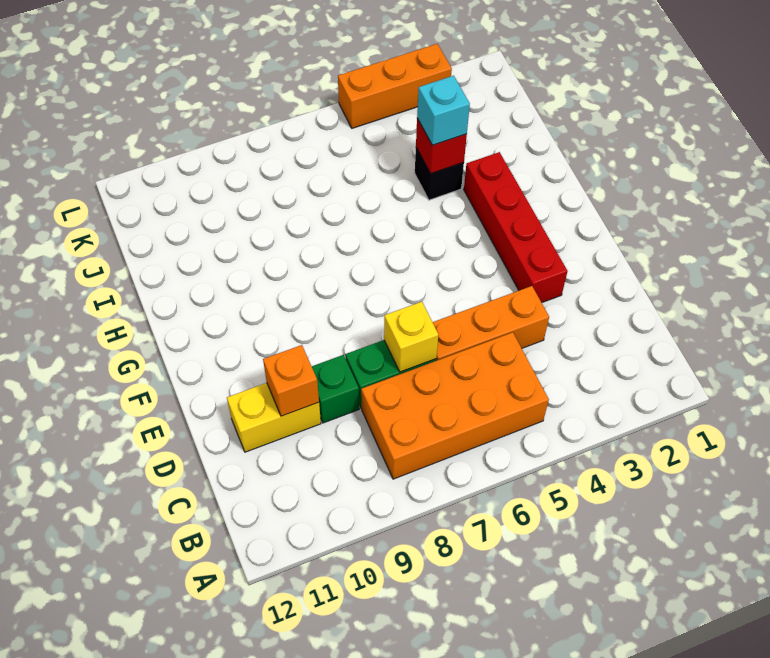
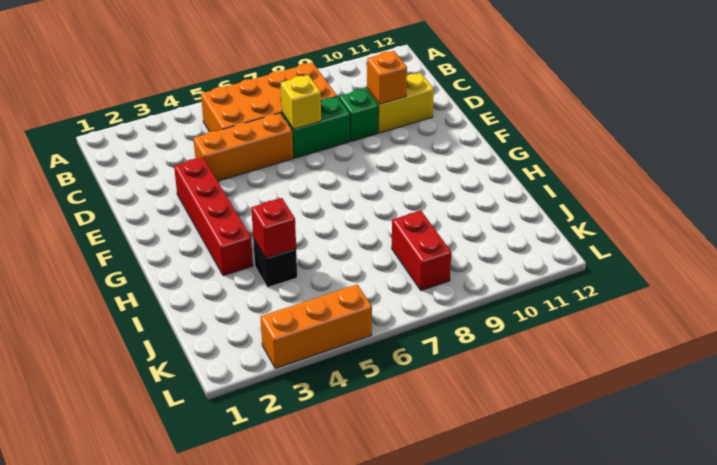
cyan brick I4 level 3 -> none
none -> red brick J8:K8 level 1

